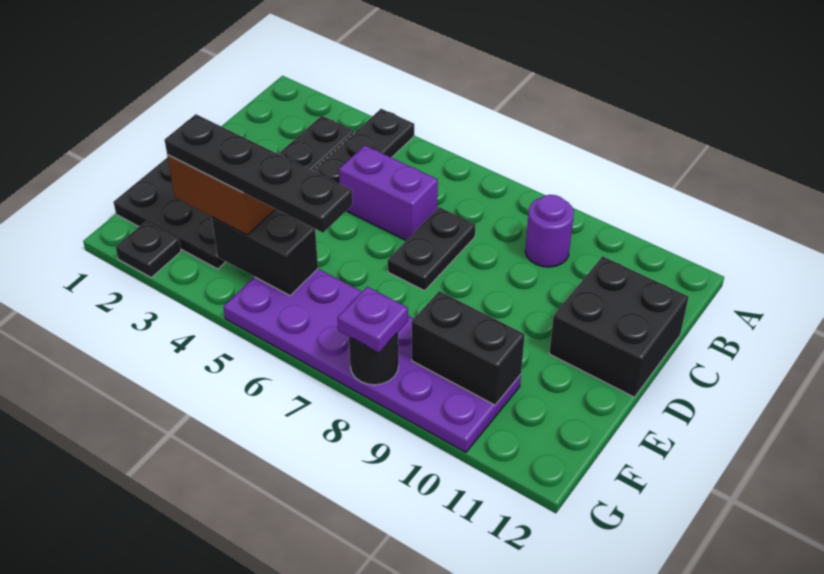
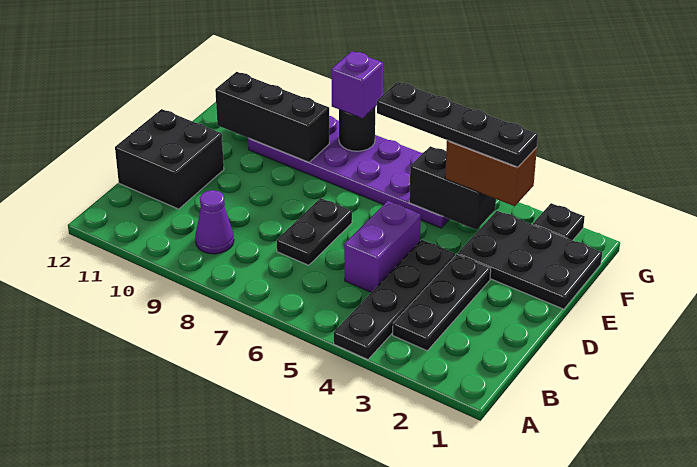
purple round brick B9 level 1 -> purple cone B9 level 1
purple brick C5:C6 level 1 -> purple brick C5:D5 level 1
black brick F9:F10 level 2 -> black brick F9:F11 level 2
purple plate G8 level 3 -> purple brick G8 level 3

